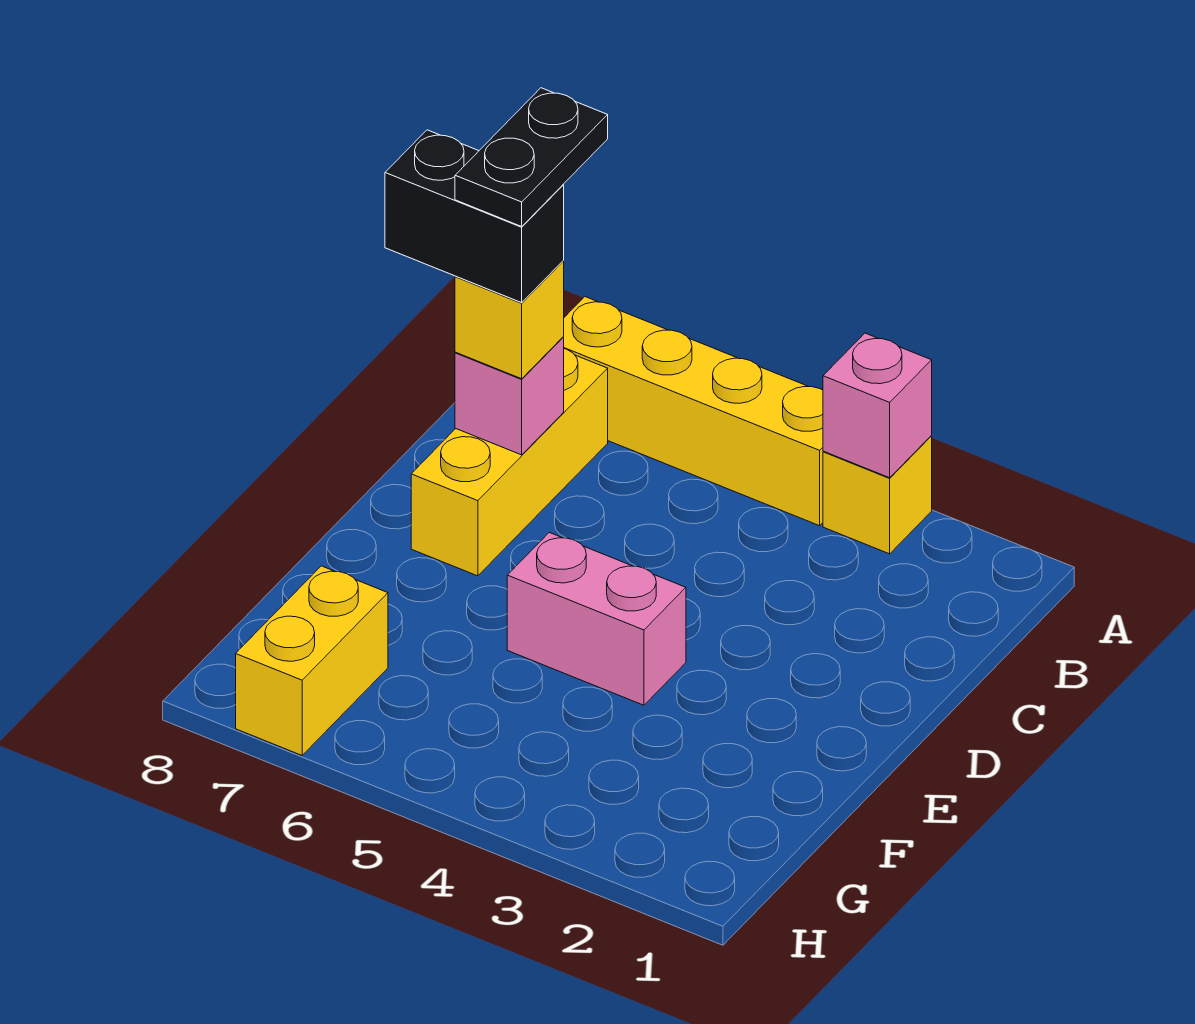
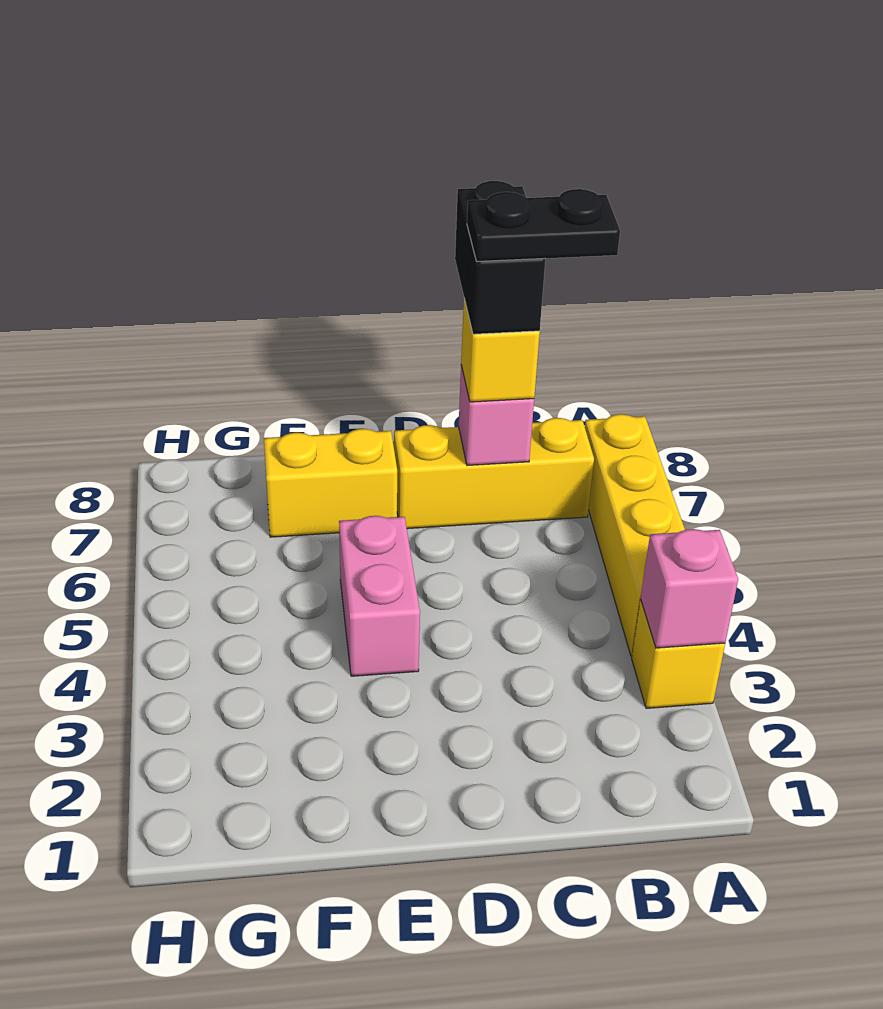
yellow brick G7:H7 level 1 -> yellow brick E7:F7 level 1

